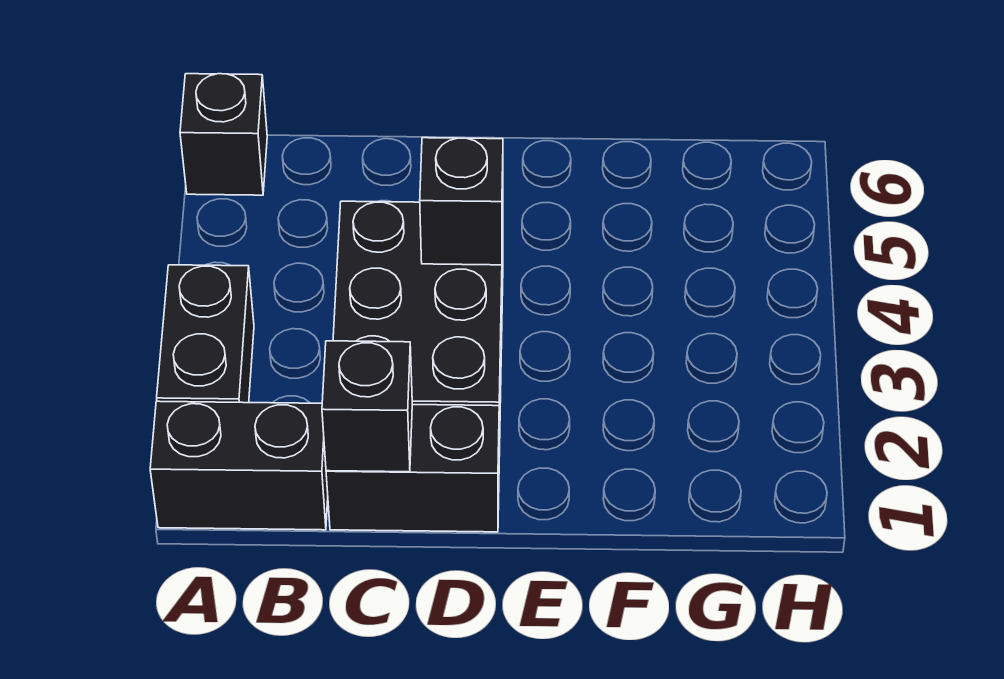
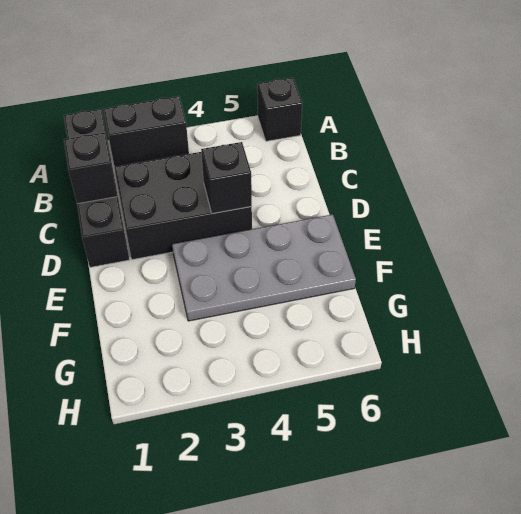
none -> grey plate E3:F6 level 1

